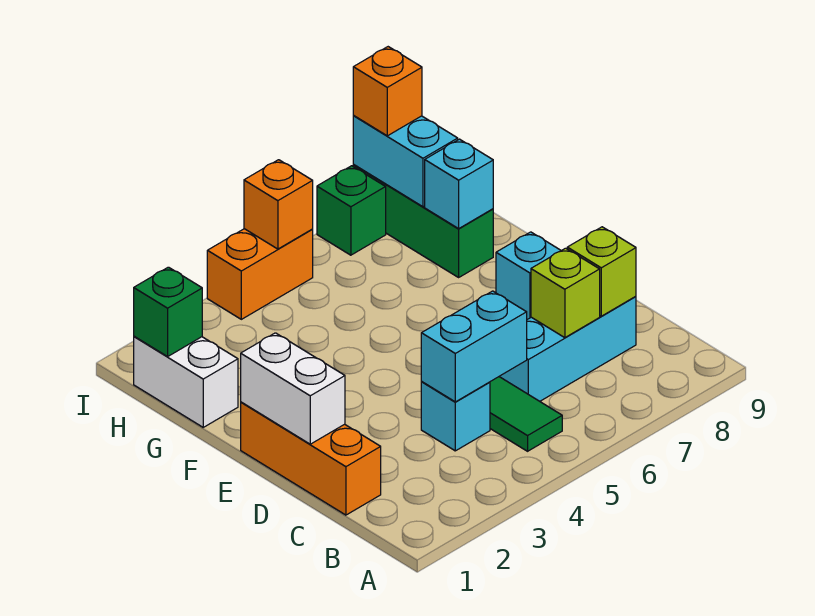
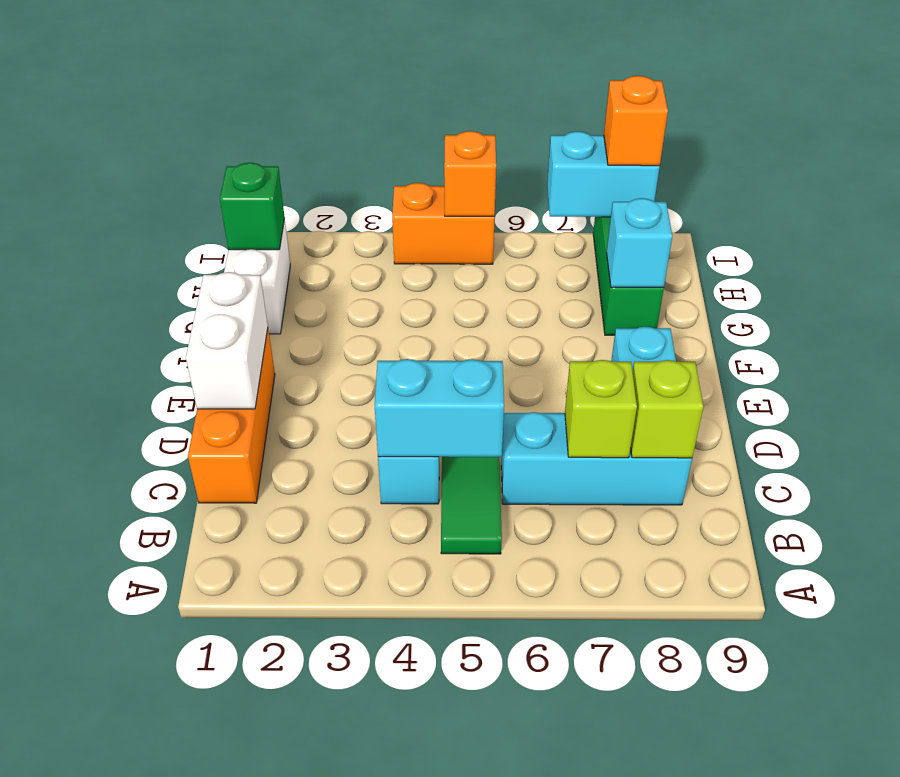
cyan brick H8:I8 level 2 -> cyan brick I7:I8 level 2
green brick I7 level 1 -> none

